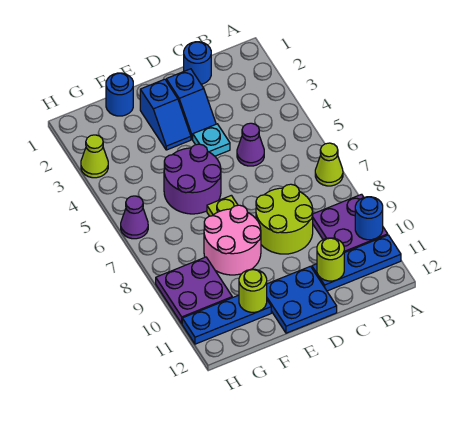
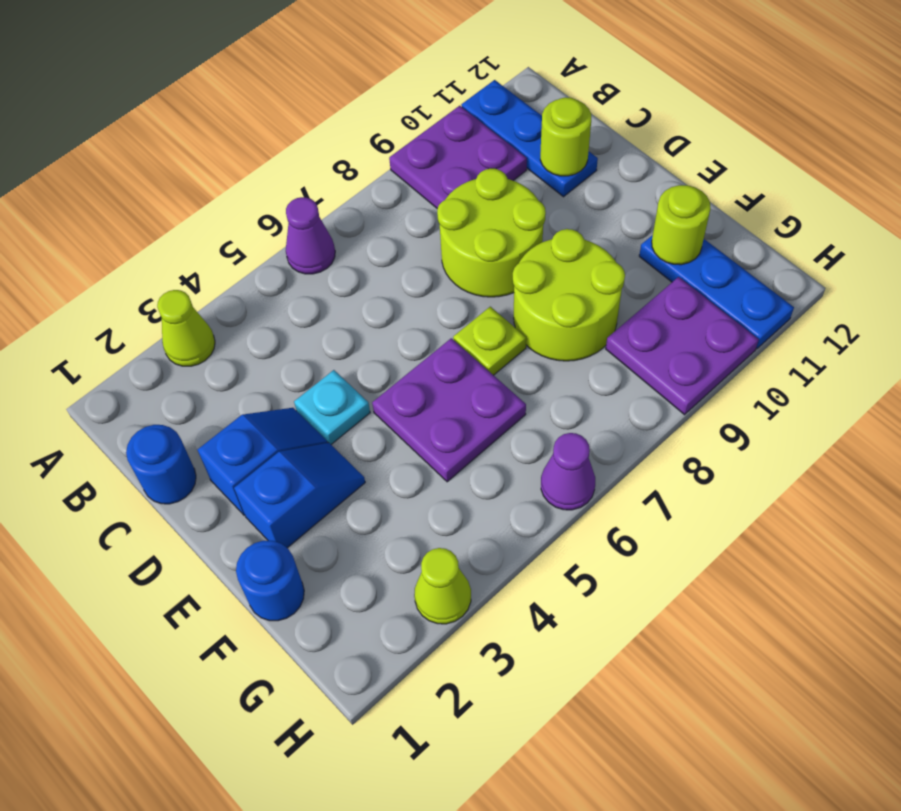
lime cone A7 level 1 -> lime cone A3 level 1
blue round brick A10 level 2 -> none
purple cone C5 level 1 -> purple cone A6 level 1
blue plate D11:E12 level 1 -> none
purple round brick E5:F6 level 1 -> purple plate E5:F6 level 1
pink round brick E8:F9 level 1 -> lime round brick E8:F9 level 1

